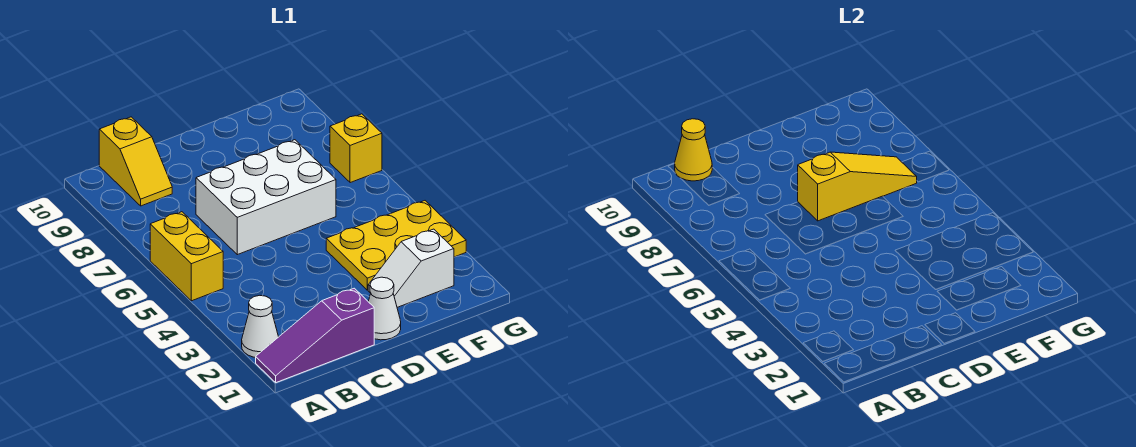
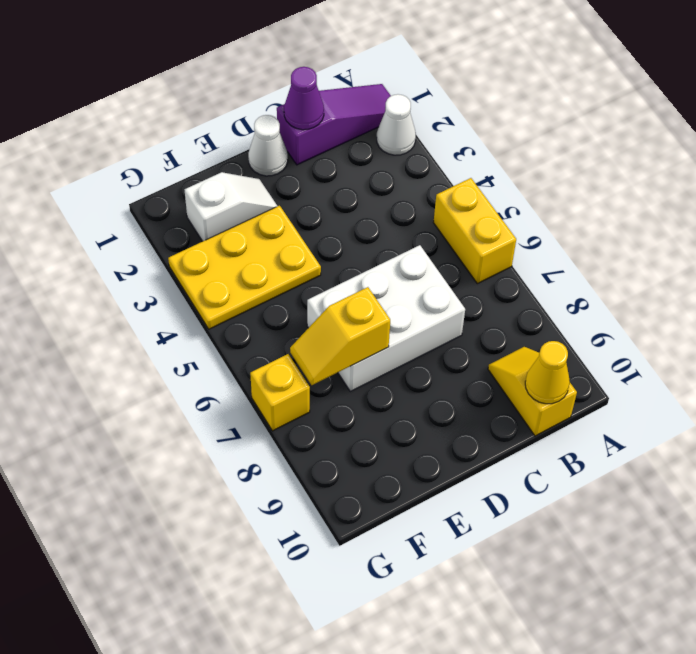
none -> purple cone C1 level 2
yellow slope D7:F7 level 2 top D -> yellow slope E7:F7 level 2 top E

